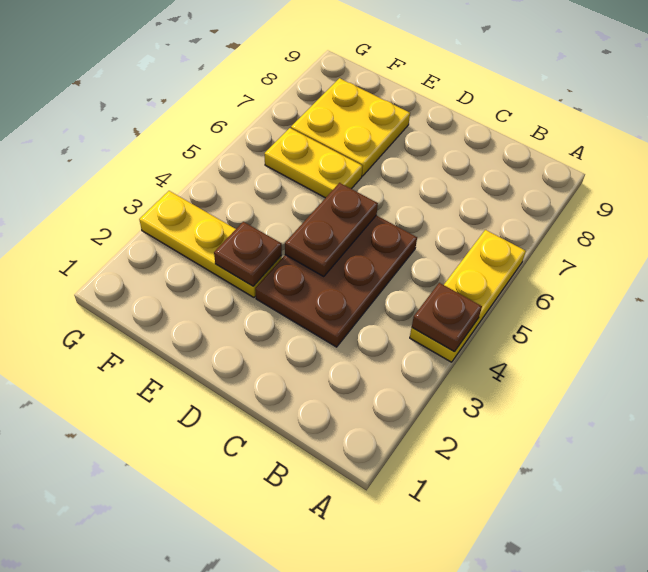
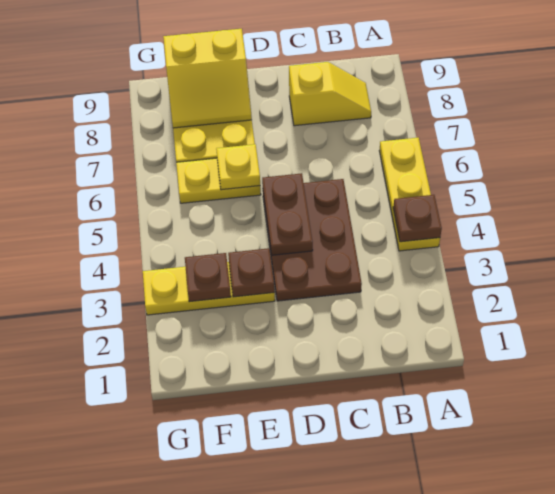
none -> yellow slope B8:C8 level 1 top C
none -> yellow plate E6 level 2
none -> yellow slope E8:F9 level 2 top 9
none -> brown plate F3 level 2

